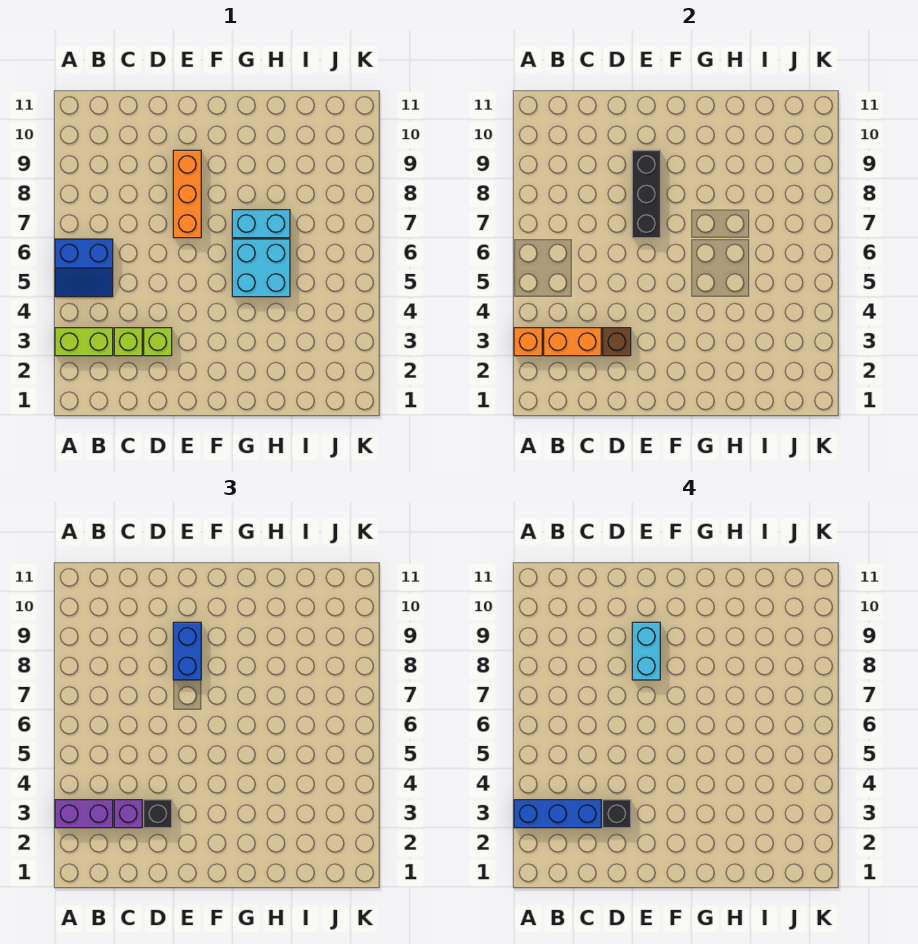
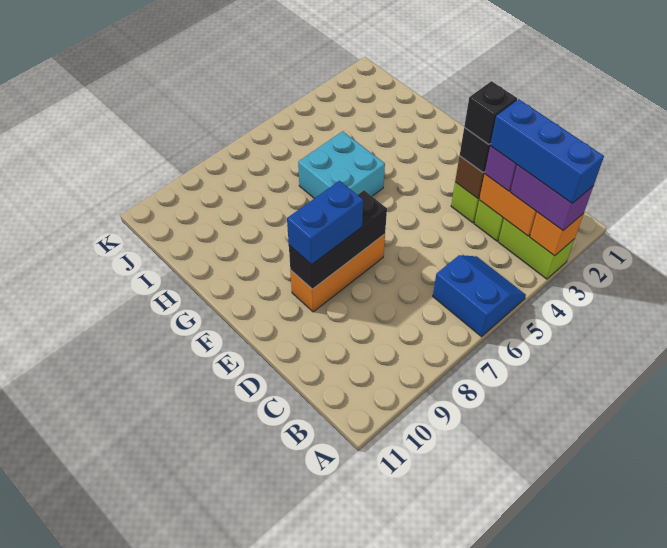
cyan brick E8:E9 level 4 -> none
cyan brick G7:H7 level 1 -> none

